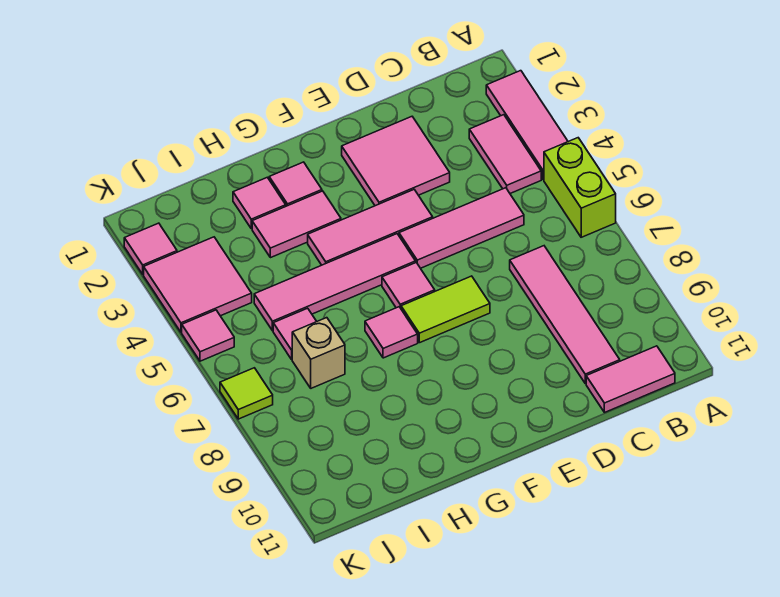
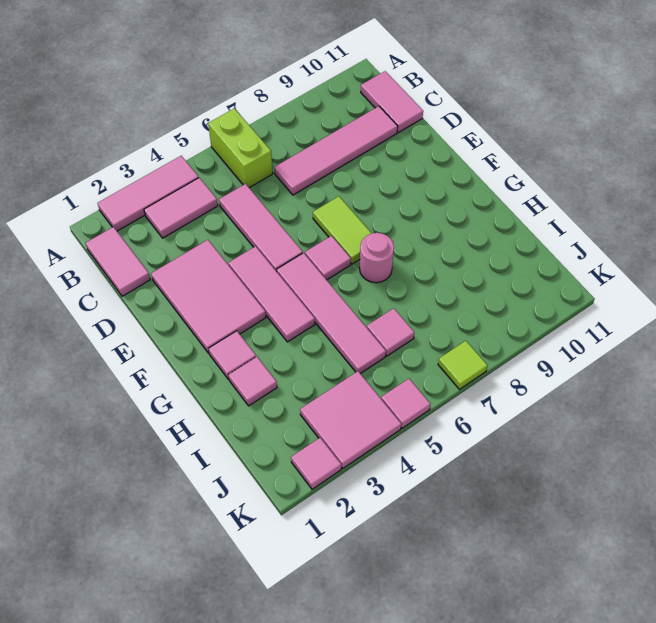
lime brick A5:A6 level 1 -> lime brick A6:B6 level 1
pink tile D2:E3 level 1 -> pink tile D2:F3 level 1
pink tile G3:H3 level 1 -> pink tile B1:C1 level 1
pink tile G7 level 1 -> pink round brick G7 level 1
tan brick I7 level 1 -> none

